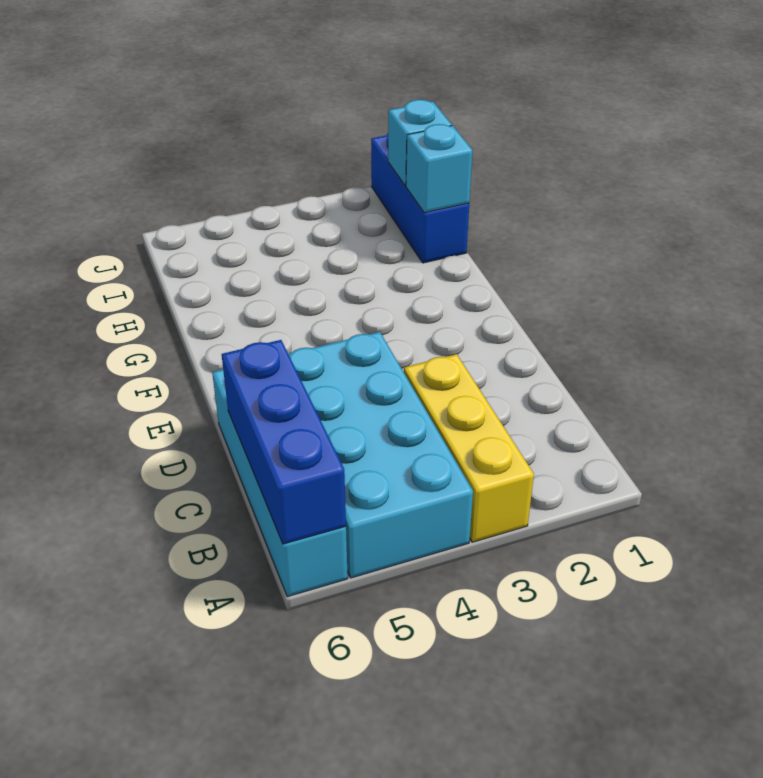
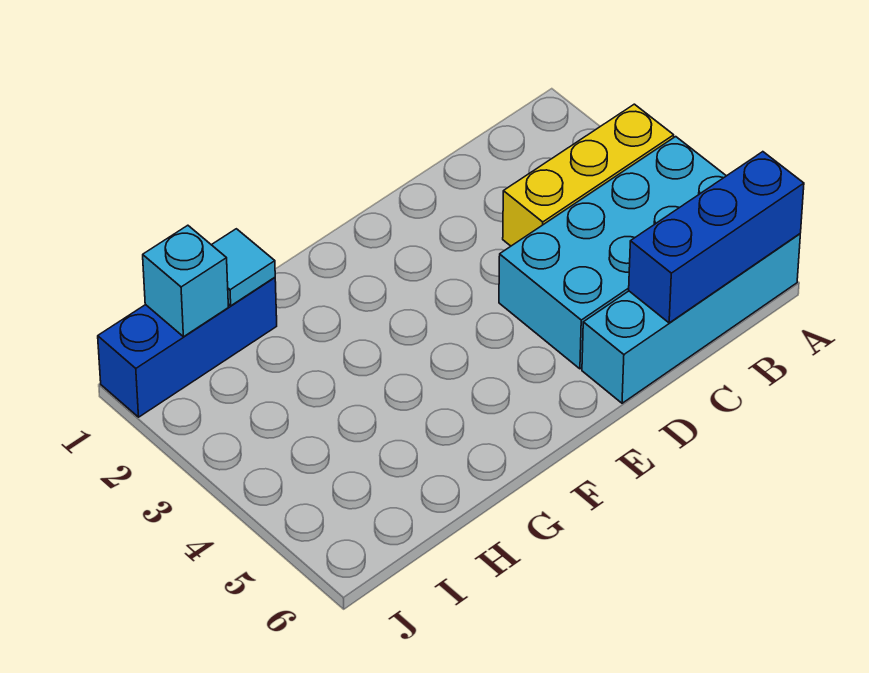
cyan brick H1 level 2 -> cyan tile H1 level 2

